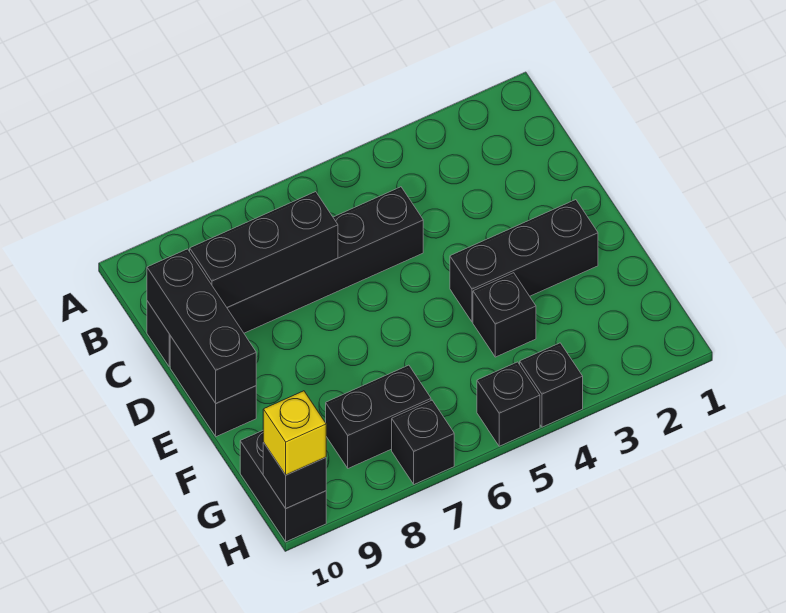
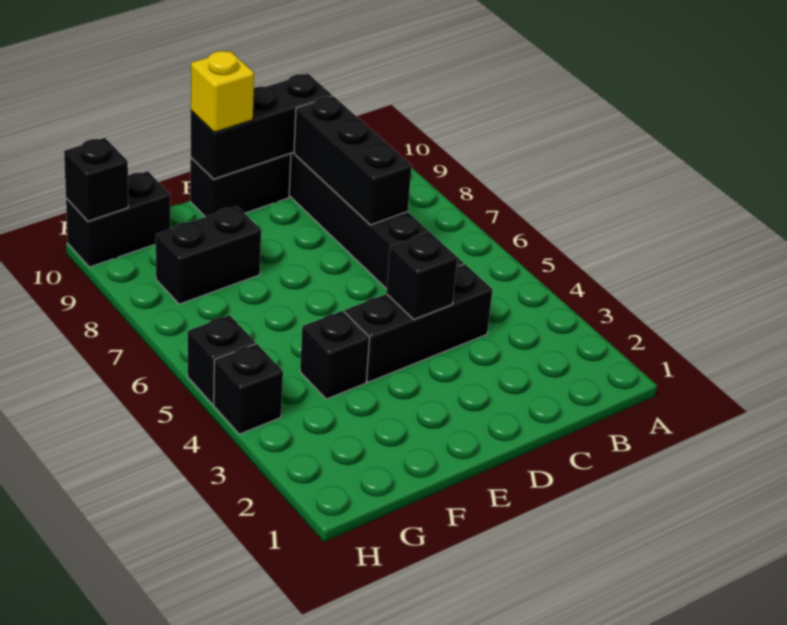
black brick E2:E4 level 1 -> black brick C4:E4 level 1
black brick G7:G8 level 1 -> black brick F8:G8 level 1
black brick H7 level 1 -> black brick D4 level 2
yellow brick H10 level 3 -> yellow brick E10 level 3

